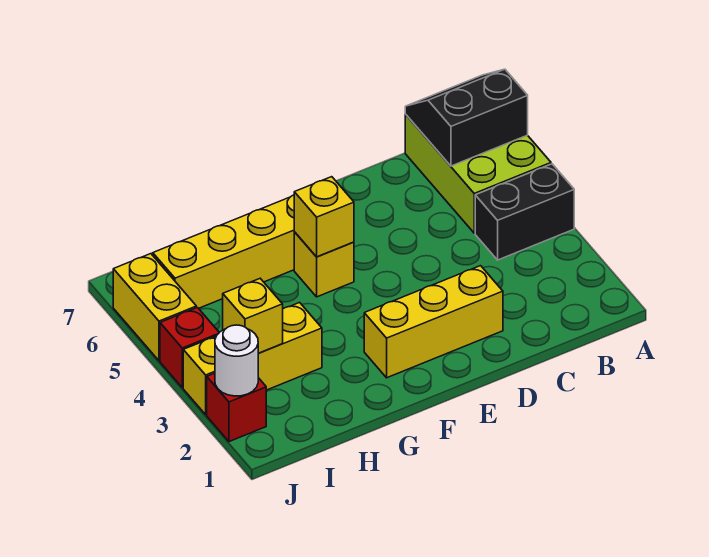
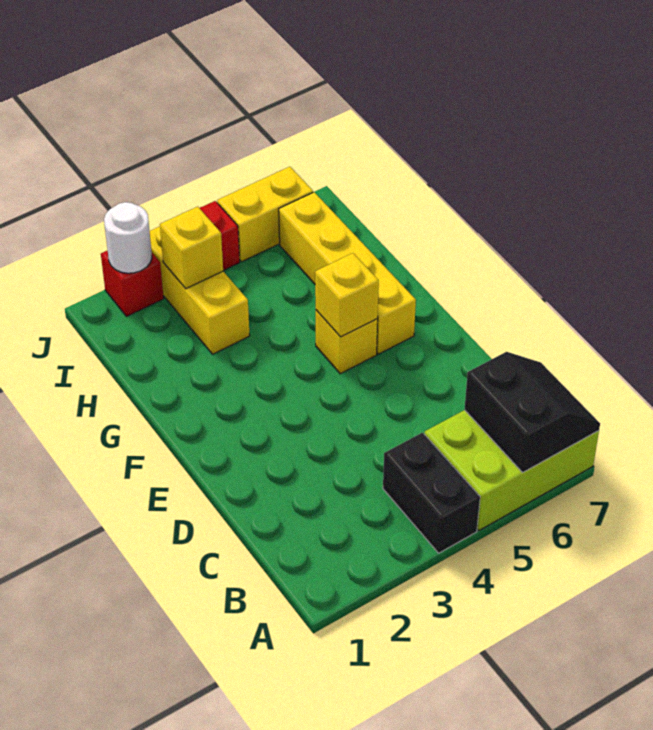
yellow brick D2:F2 level 1 -> none

